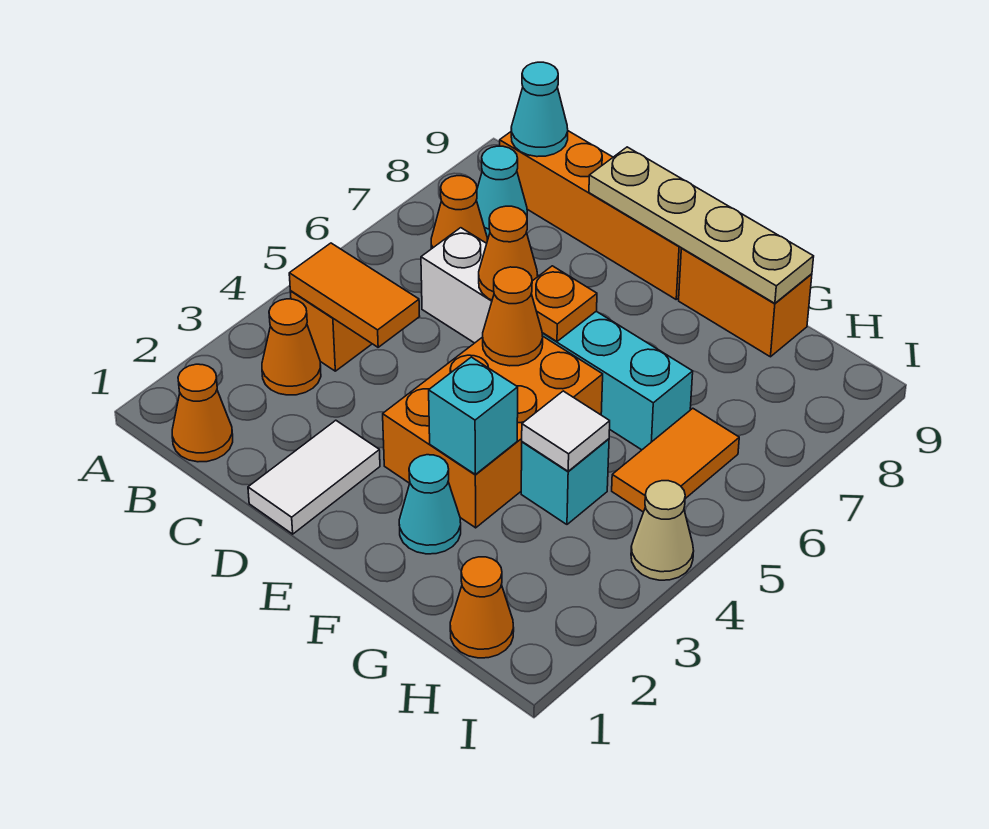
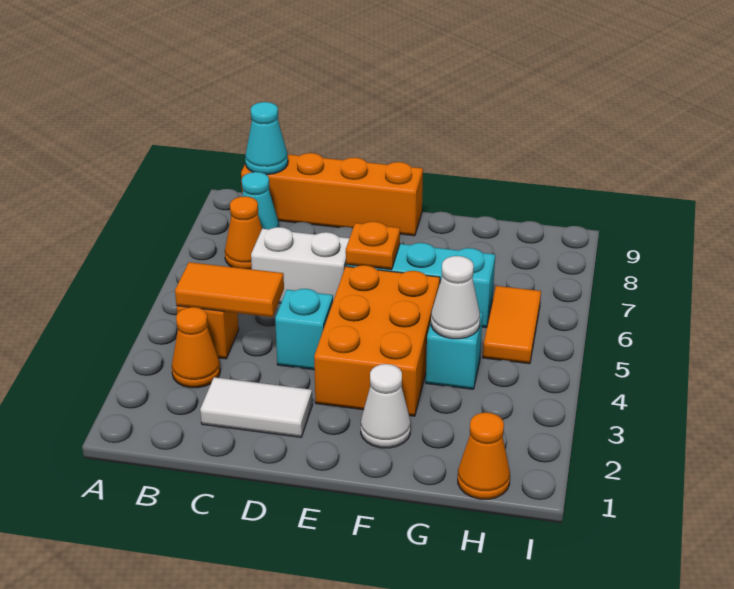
orange cone B1 level 1 -> none
white tile D1:D2 level 1 -> white tile C2:D2 level 1
orange cone D6 level 2 -> none
tan plate D9:G9 level 2 -> none
orange cone E5 level 2 -> none
cyan cone F2 level 1 -> white cone F2 level 1
cyan brick F3 level 2 -> cyan brick D4 level 1
orange brick F9:G9 level 1 -> none
white tile G4 level 2 -> white cone G4 level 2
tan cone I4 level 1 -> none

